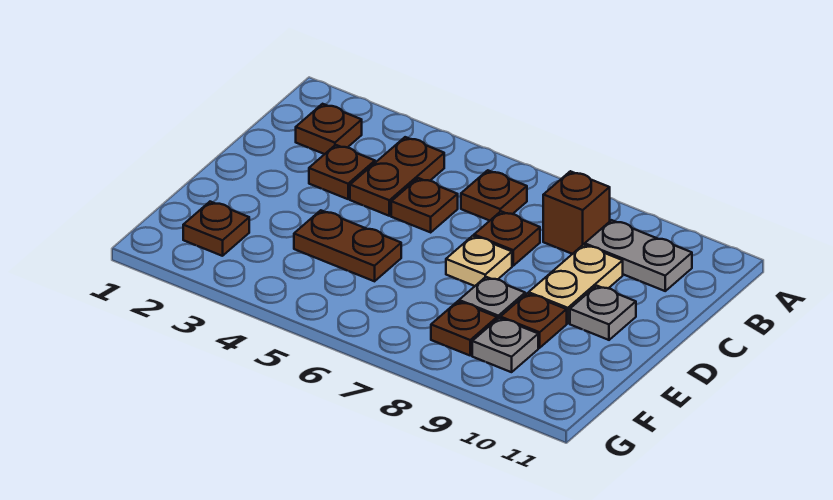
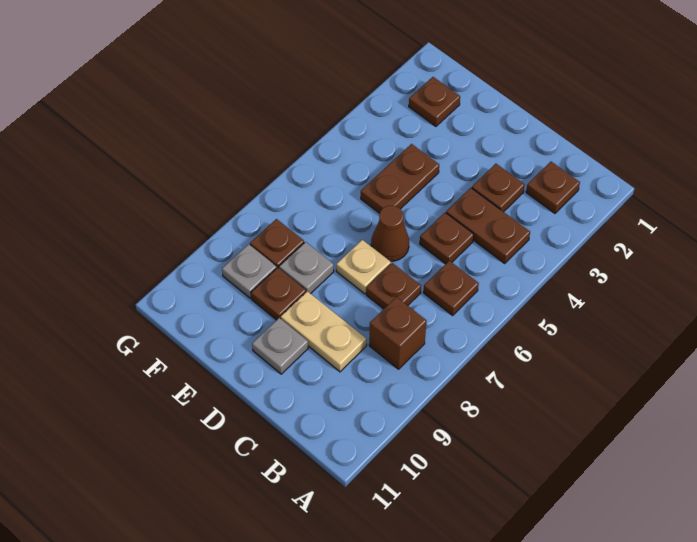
grey plate B9:B10 level 1 -> none
none -> brown cone D6 level 1

